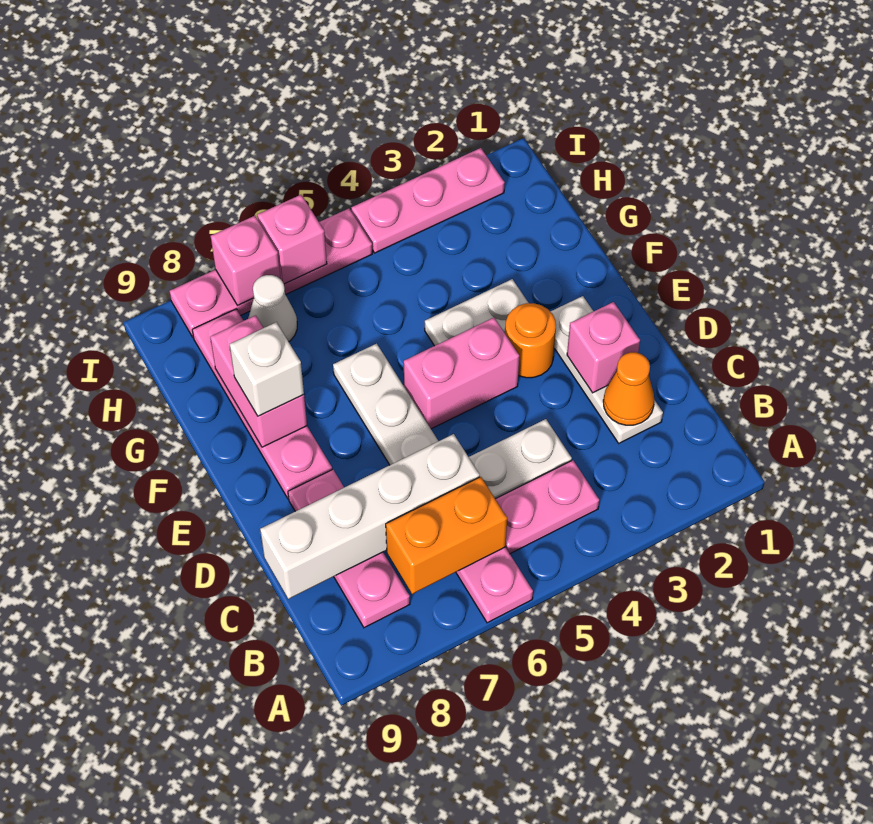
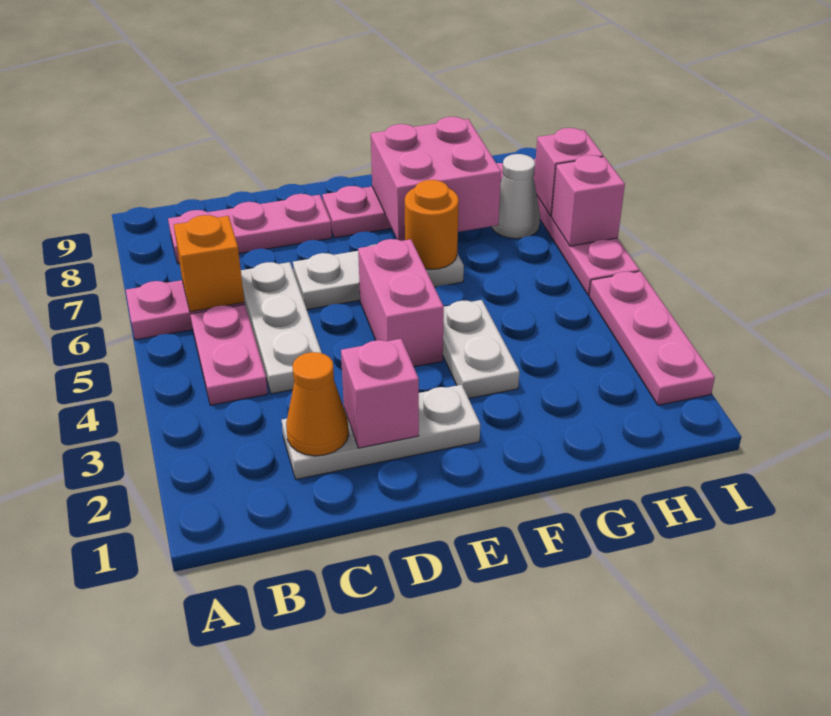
orange brick B6:B7 level 2 -> orange brick B6 level 2
white brick C6:C9 level 2 -> none
orange round brick E3 level 1 -> orange round brick F6 level 2
pink brick F8:G8 level 2 -> pink brick F7:G8 level 2
white brick F8 level 3 -> none

